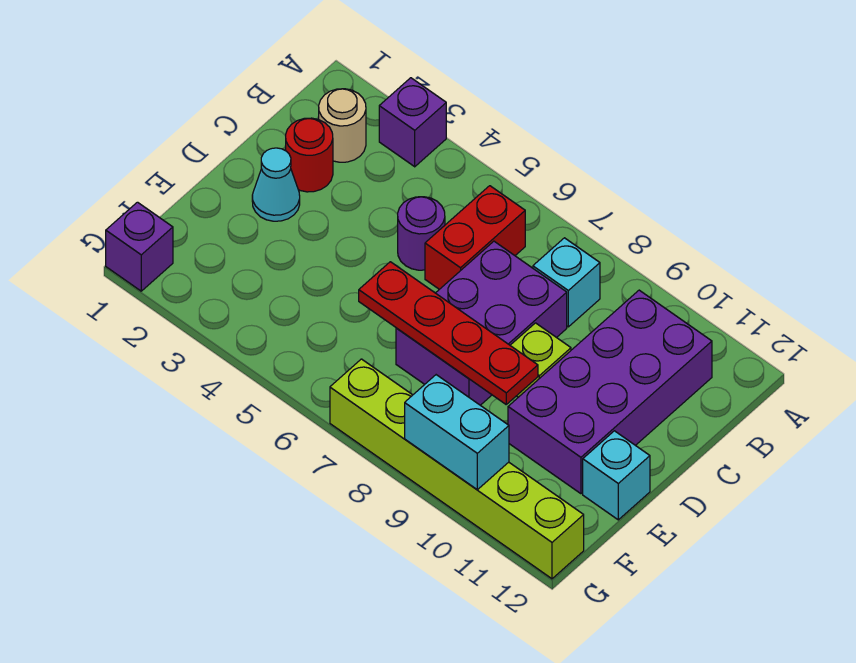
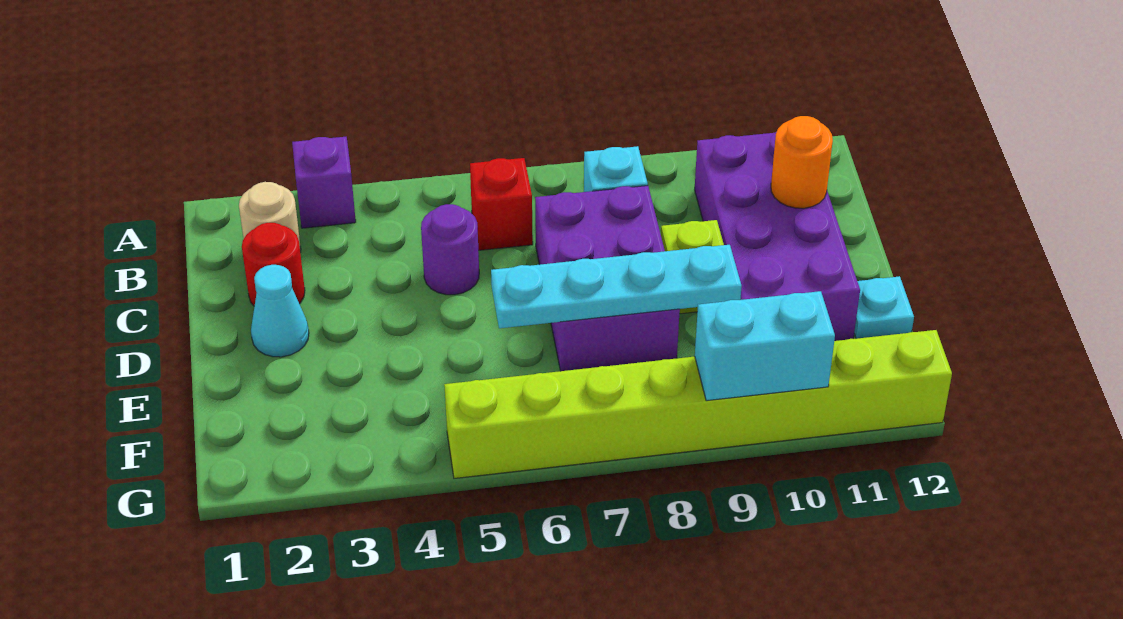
red brick B6:C6 level 1 -> red brick B6 level 1
none -> orange round brick C11 level 2
red plate E6:E9 level 2 -> cyan plate E6:E9 level 2
cyan brick E12 level 1 -> cyan plate E12 level 1
purple brick G1 level 1 -> none
lime brick G7:G12 level 1 -> lime brick G5:G12 level 1

